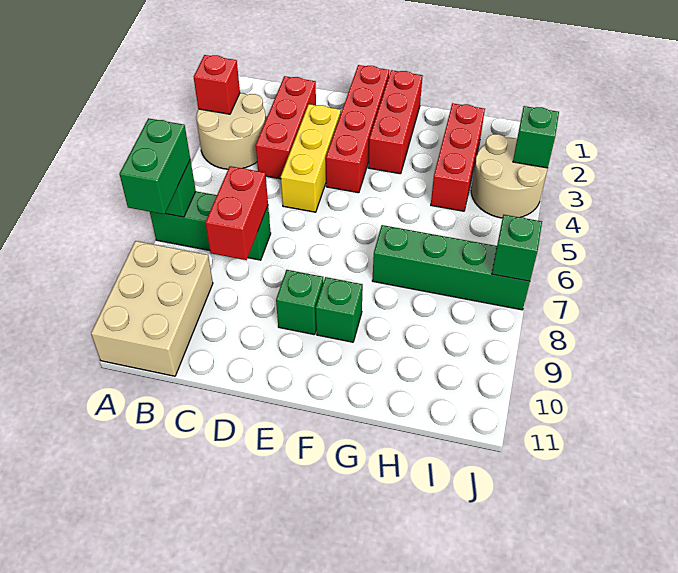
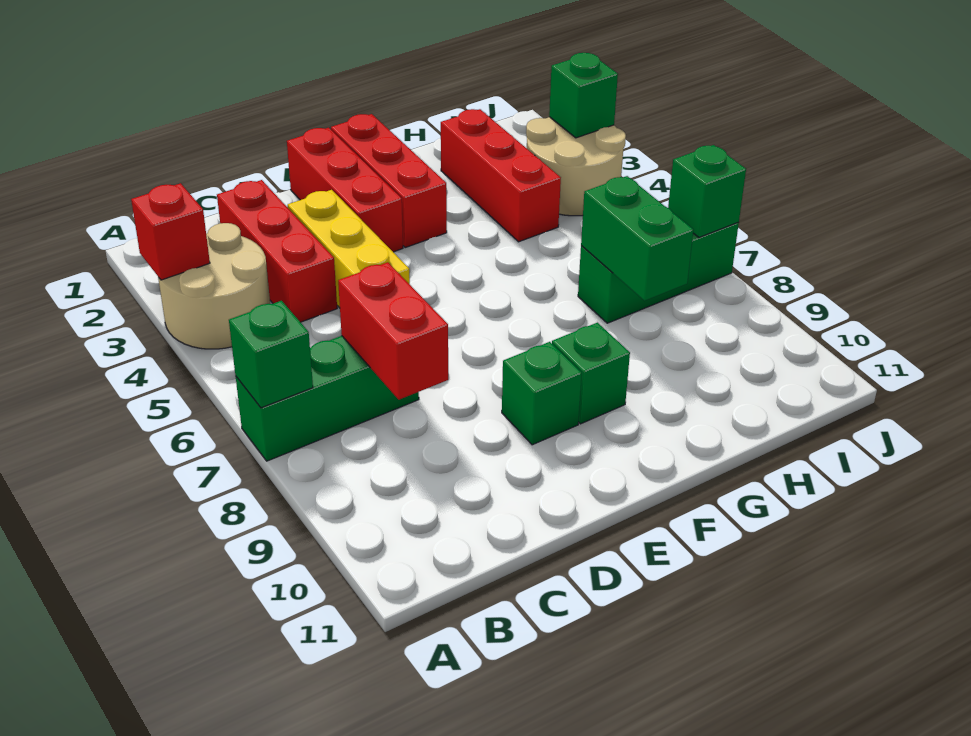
green brick A7:A8 level 3 -> green brick H7:H8 level 2
tan brick A9:B11 level 1 -> none
red brick E1:E4 level 1 -> red brick E1:E3 level 1
green brick G7:J7 level 1 -> green brick H7:J7 level 1

